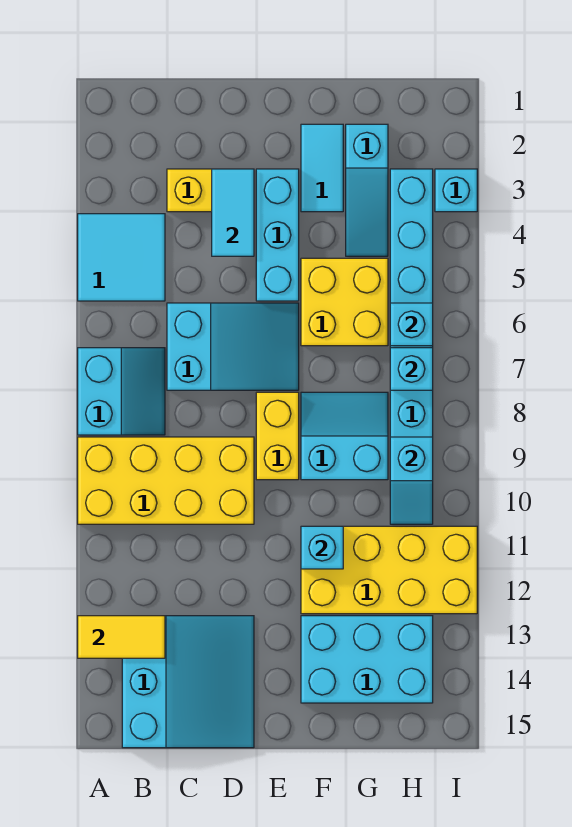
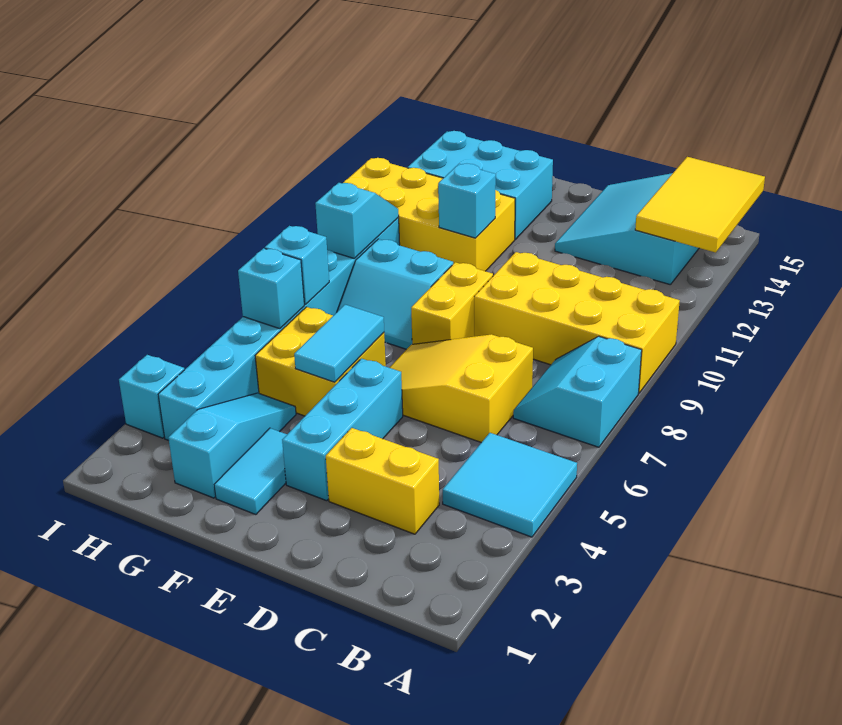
yellow tile A13:B13 level 2 -> yellow tile A13:B15 level 2
cyan slope C6:E7 level 1 top C -> yellow slope C6:E7 level 1 top C
cyan tile D3:D4 level 2 -> cyan tile F5:F6 level 2

